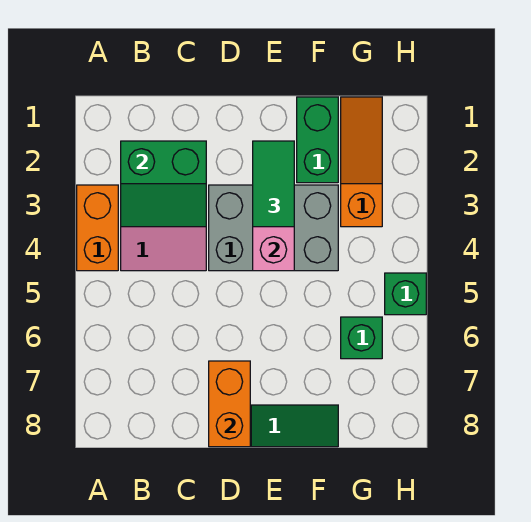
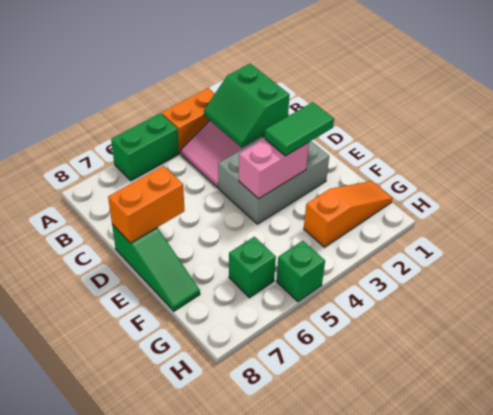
grey brick D3:F4 level 1 -> grey brick D2:E4 level 1
green brick F1:F2 level 1 -> green brick A5:A6 level 1

